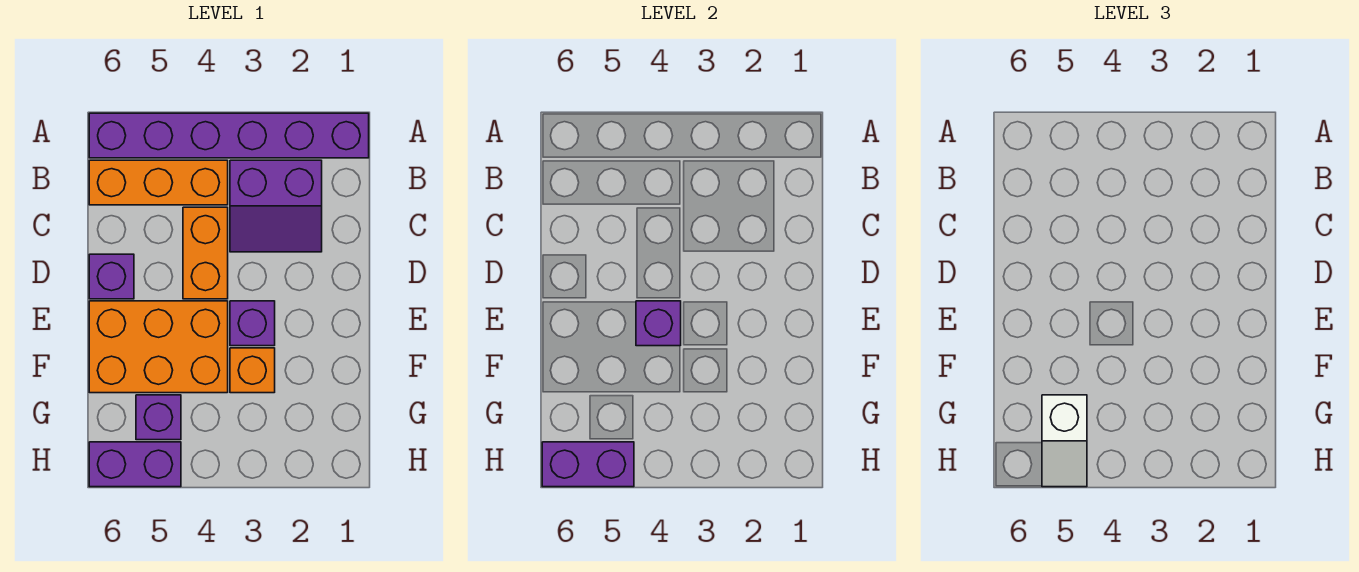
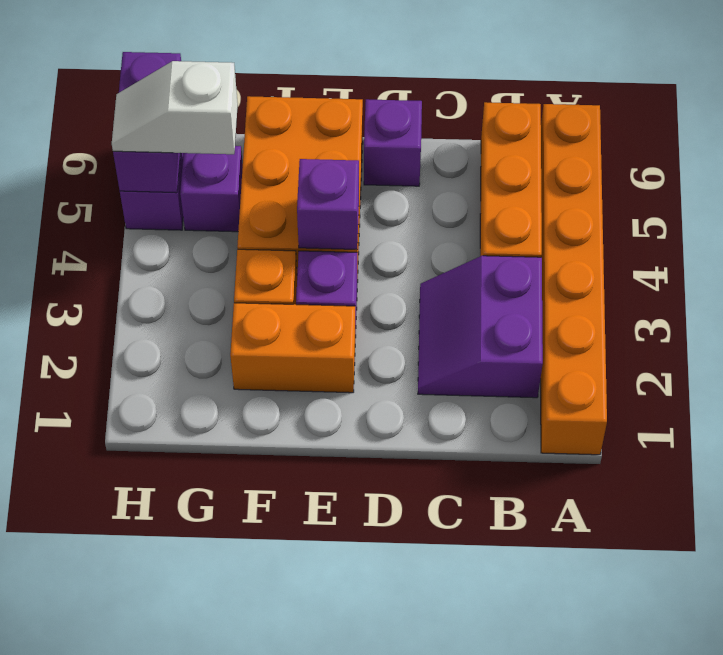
purple brick A1:A6 level 1 -> orange brick A1:A6 level 1
orange brick C4:D4 level 1 -> orange brick E2:F2 level 1

